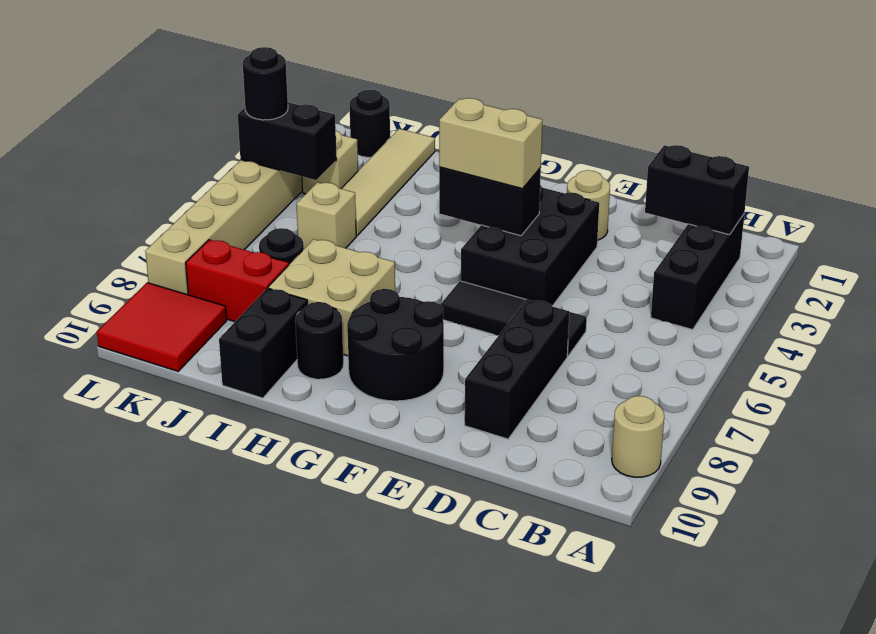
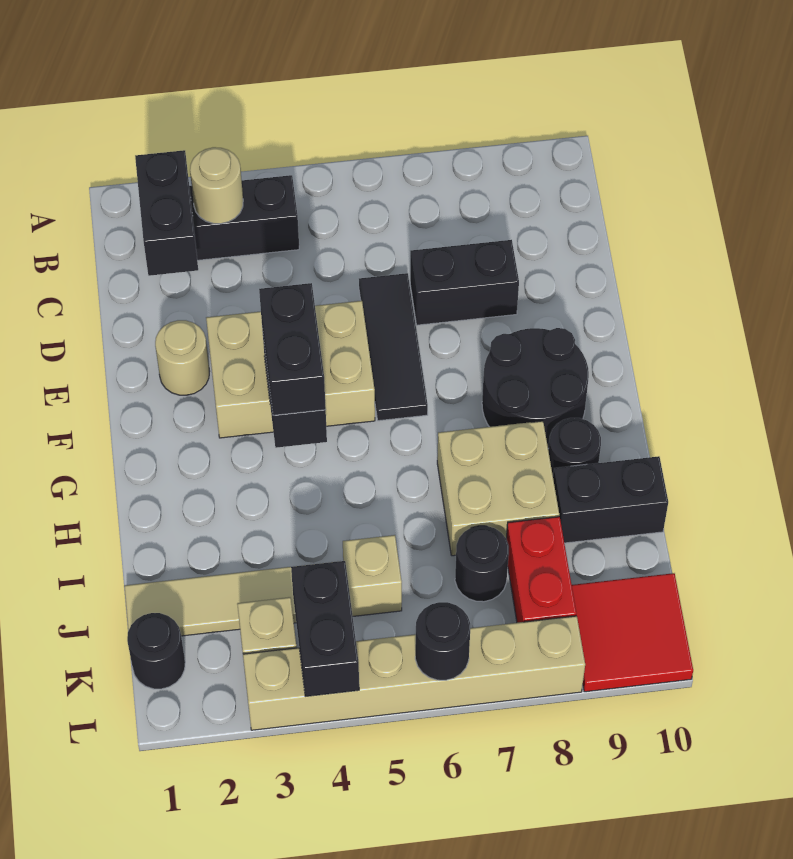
tan round brick A9 level 1 -> tan round brick B3 level 2
black brick D7:D9 level 1 -> black brick D7:D8 level 1
black brick E3:F5 level 1 -> tan brick E3:F5 level 1
tan brick F4:G4 level 3 -> black brick F4:G4 level 3
black round brick L4 level 3 -> black round brick L6 level 2

